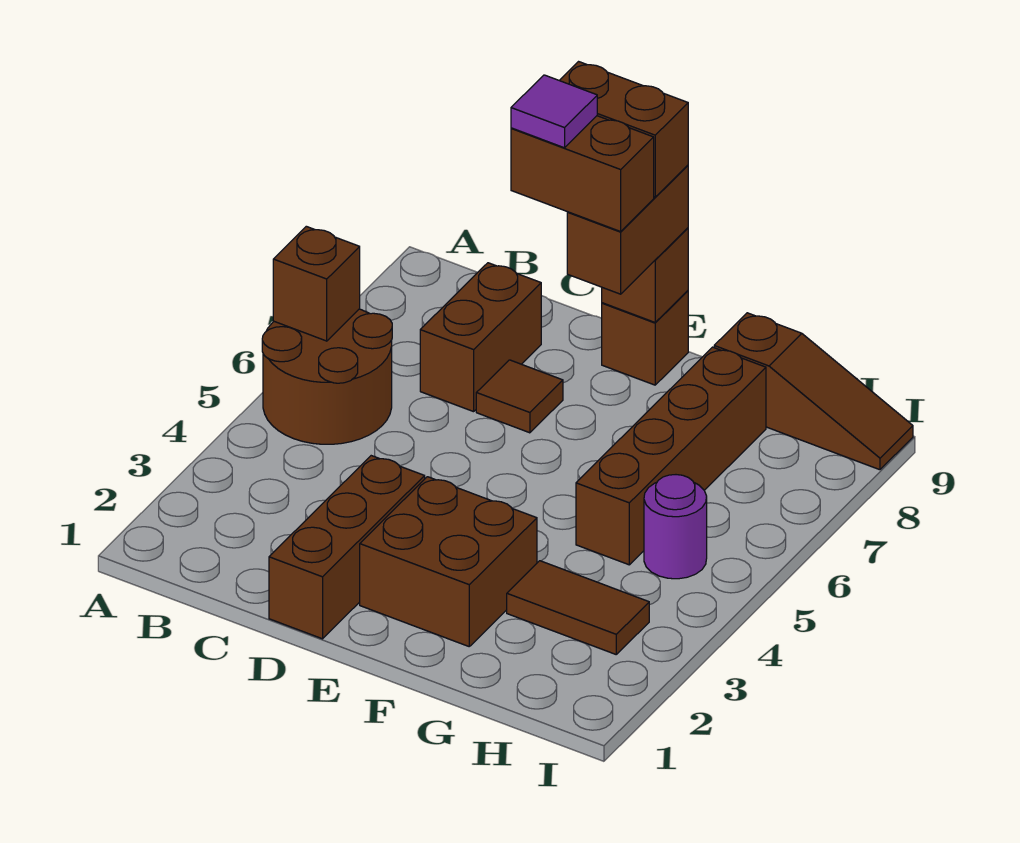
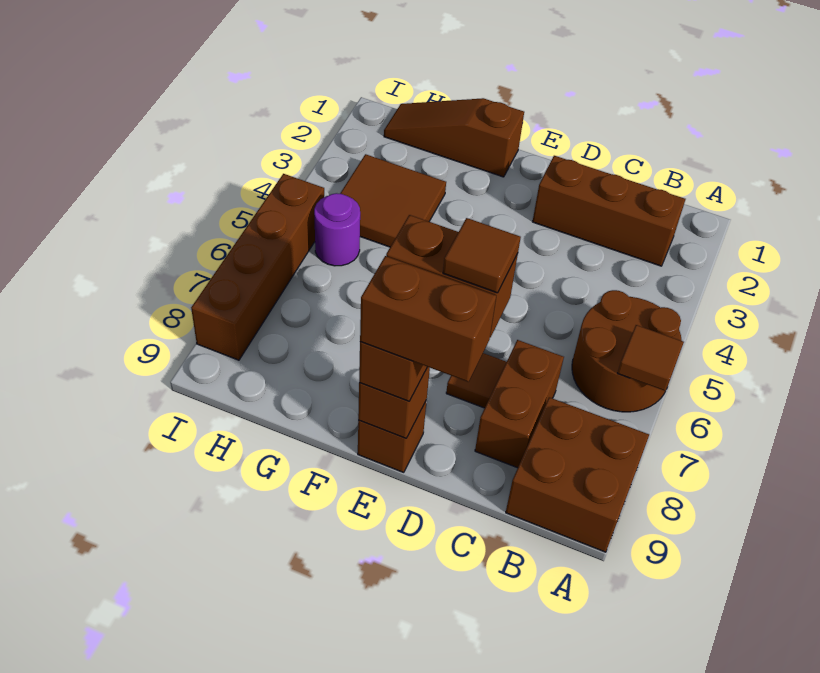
brown brick A6 level 2 -> brown tile A6 level 2
brown brick D1:D3 level 1 -> brown brick B2:D2 level 1
purple tile D8 level 5 -> brown tile D8 level 5
brown brick E2:F3 level 1 -> brown brick A8:B9 level 1
brown tile G3:H3 level 1 -> brown tile G3:H4 level 1
brown brick G5:G8 level 1 -> brown brick I5:I8 level 1
brown slope G9:I9 level 1 top G -> brown slope F1:H1 level 1 top F

